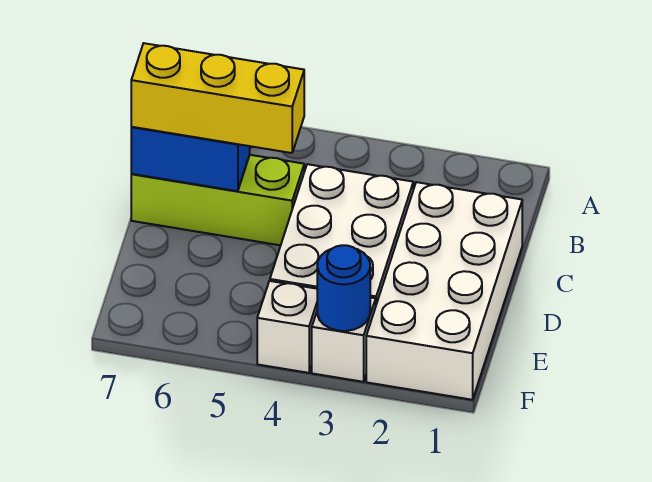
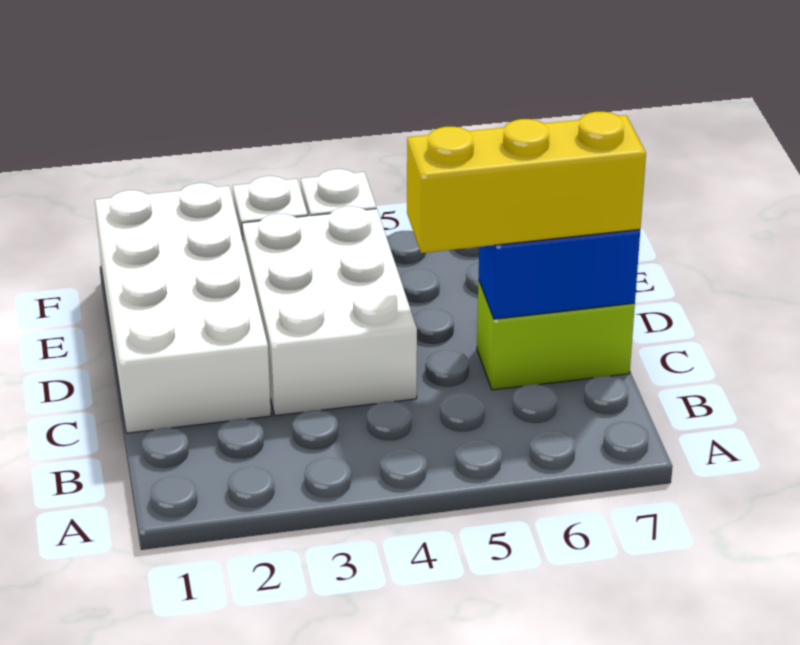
lime brick C5:C7 level 1 -> lime brick C6:C7 level 1
blue round brick F3 level 2 -> none

